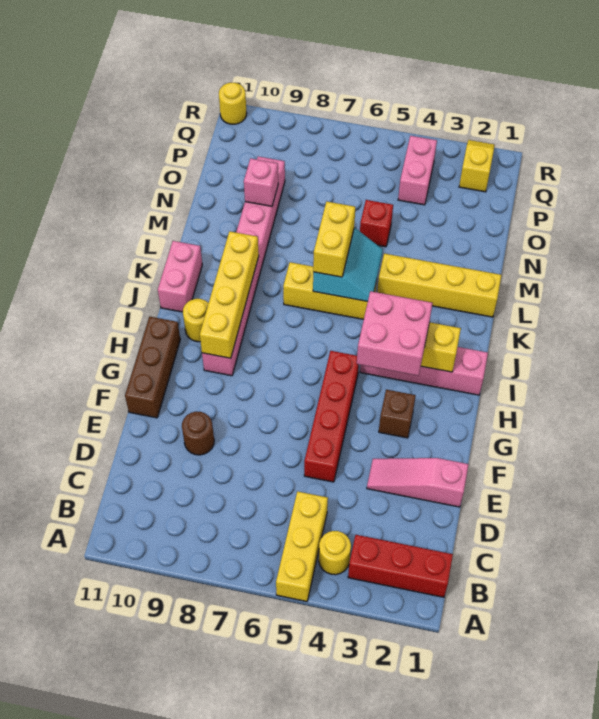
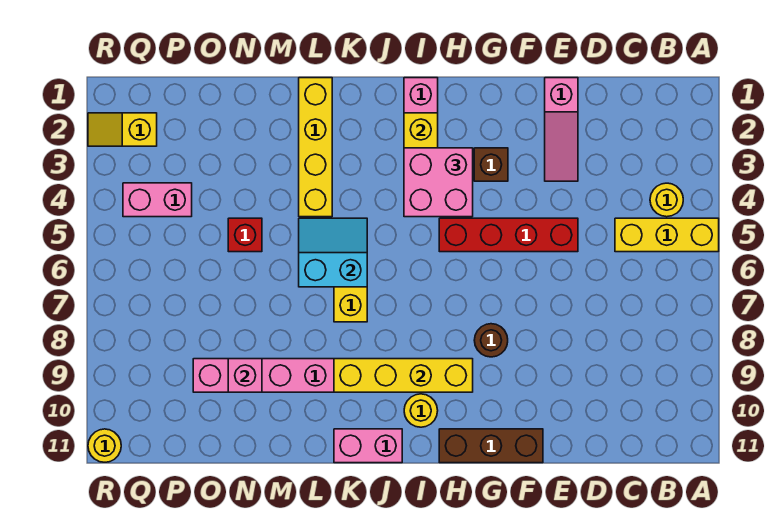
red brick B1:B3 level 1 -> none
brown round brick E9 level 1 -> brown round brick G8 level 1
yellow brick K6:L6 level 3 -> none

